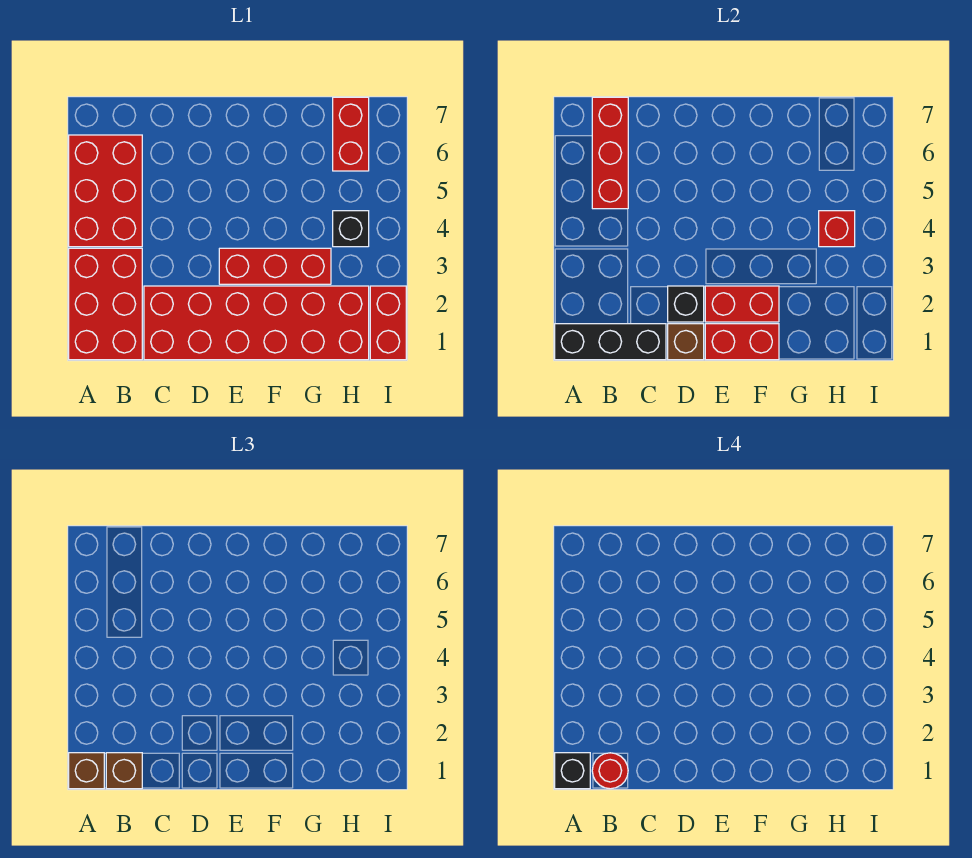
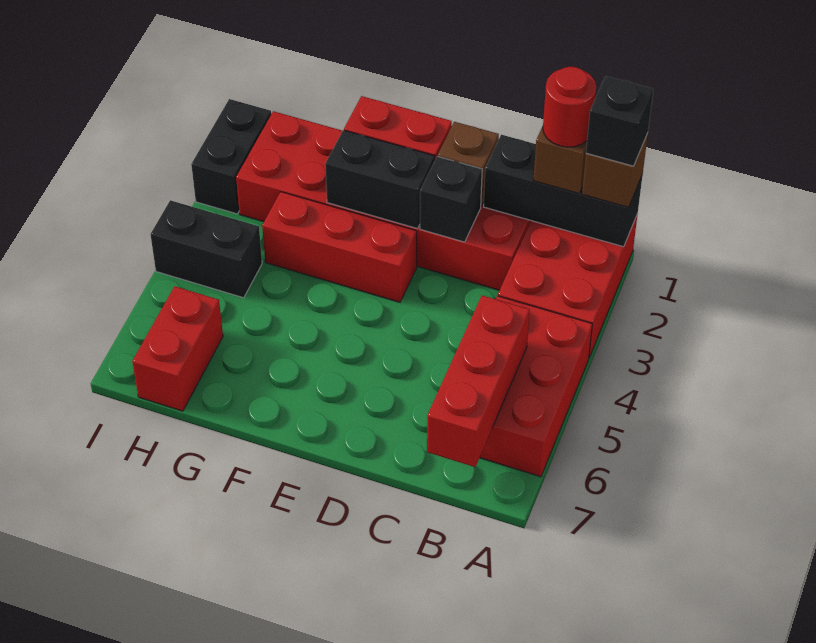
red brick E2:F2 level 2 -> black brick E2:F2 level 2
black brick H4 level 1 -> black brick H4:I4 level 1
red brick H4 level 2 -> none
red brick I1:I2 level 1 -> black brick I1:I2 level 1

